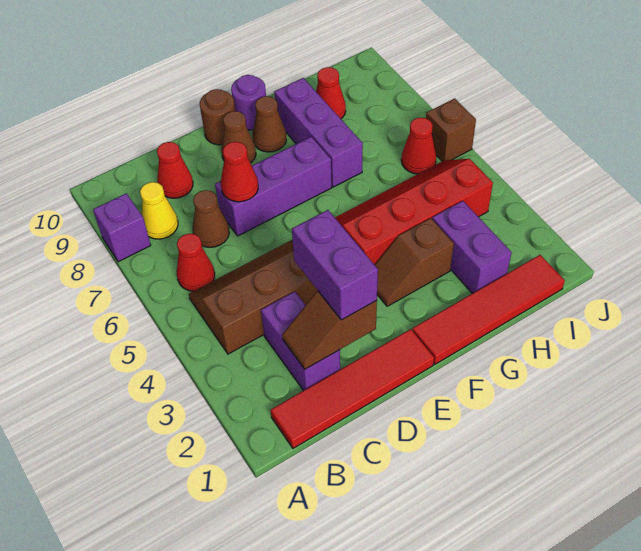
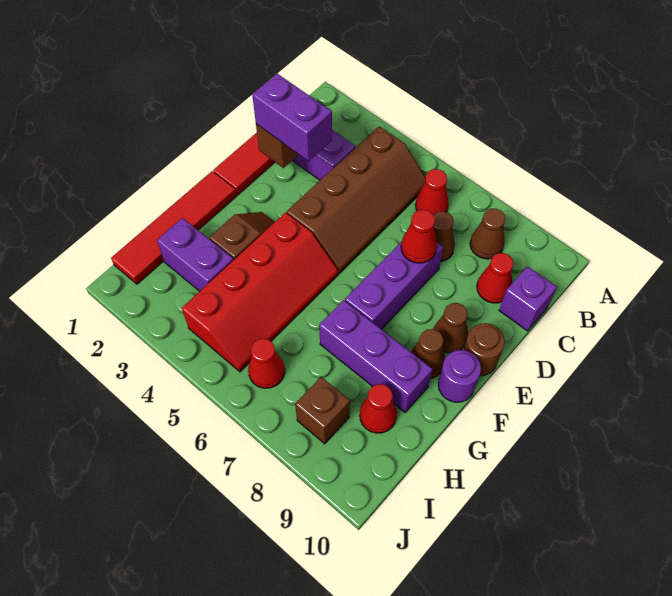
purple brick A8 level 1 -> purple brick C10 level 1
yellow cone B8 level 1 -> brown cone B8 level 1
brown brick J6 level 1 -> brown brick I8 level 1

